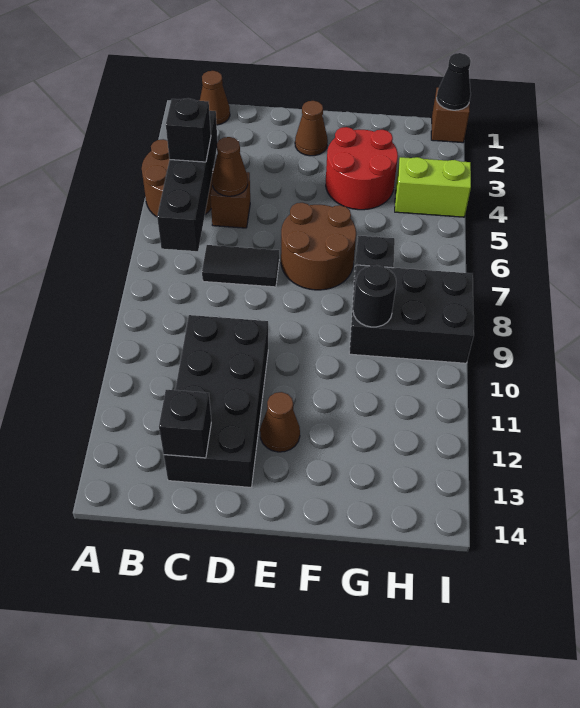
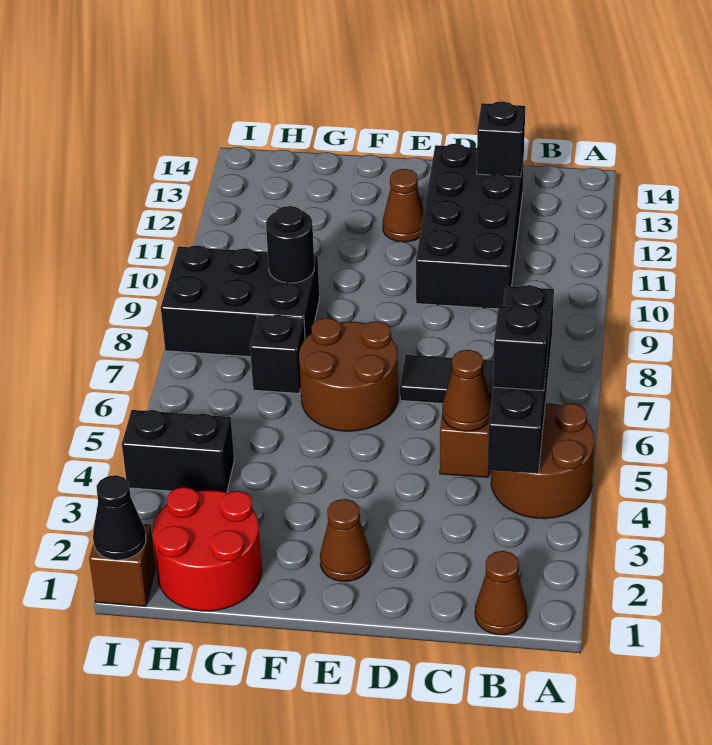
red round brick F3:G4 level 1 -> red round brick G1:H2 level 1
lime brick H4:I4 level 1 -> black brick H4:I4 level 1

